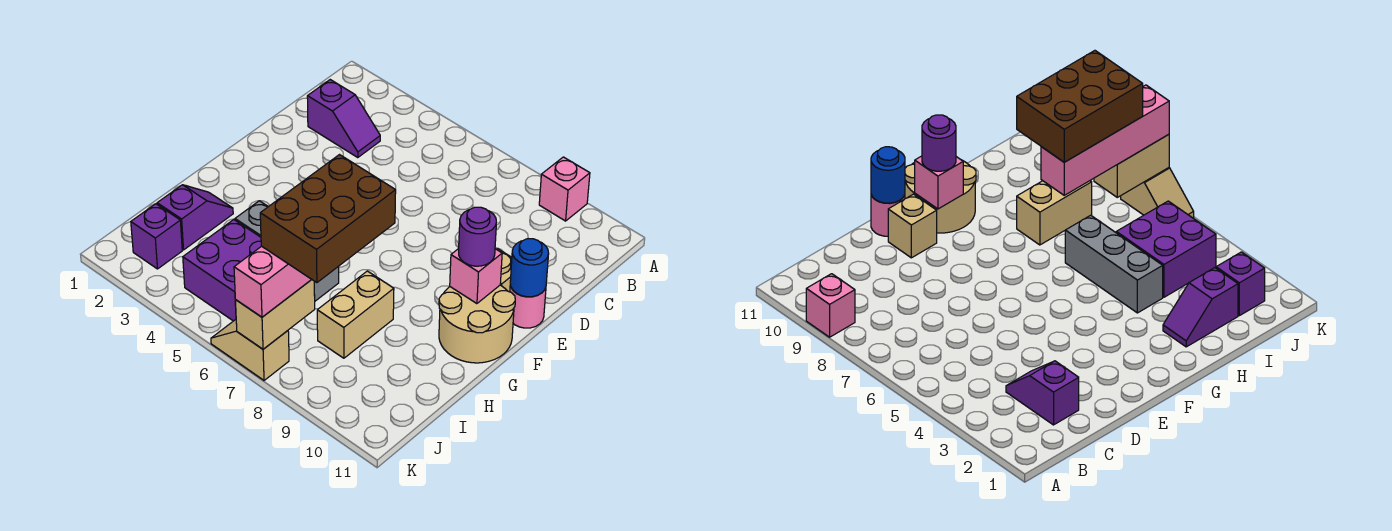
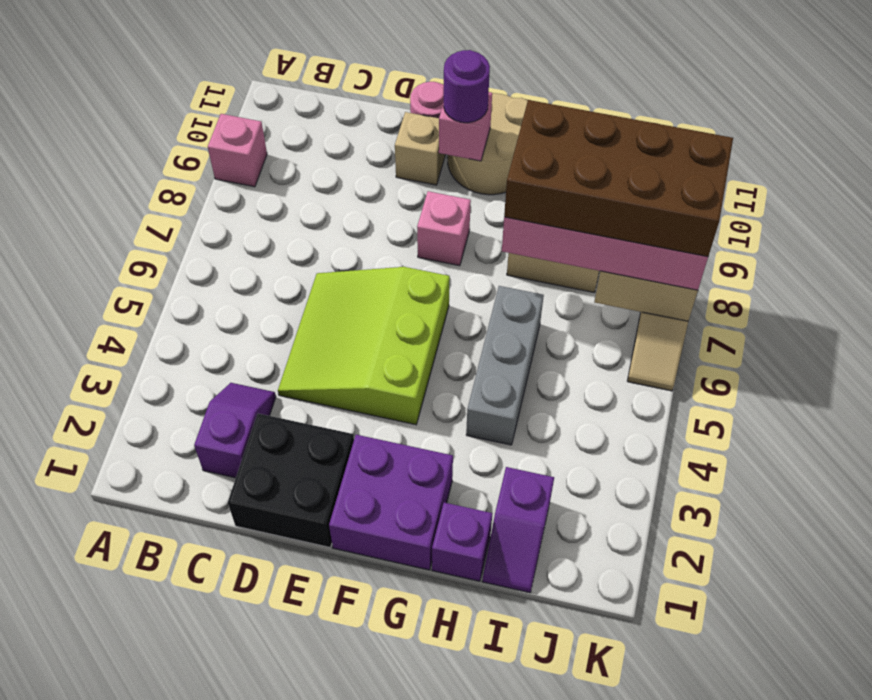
none -> black brick D1:E2 level 1
none -> lime slope D4:F6 level 1 top F
blue round brick E11 level 2 -> none
none -> pink brick F8 level 1
purple slope H2:I2 level 1 top I -> purple slope I1:I2 level 1 top 2
brown brick H7:J8 level 4 -> brown brick H7:K8 level 4
purple brick I4:J5 level 1 -> purple brick F1:G2 level 1
purple brick J2 level 1 -> purple brick H1 level 1

